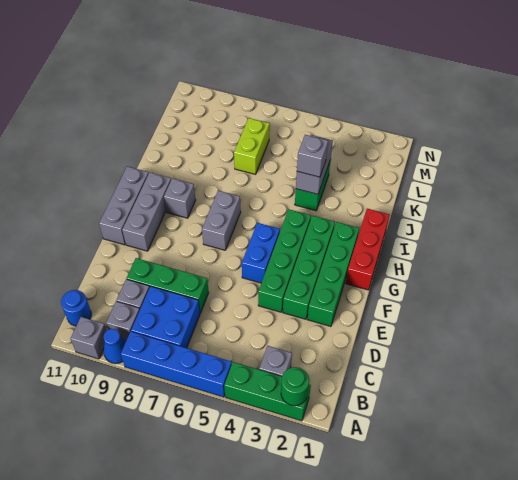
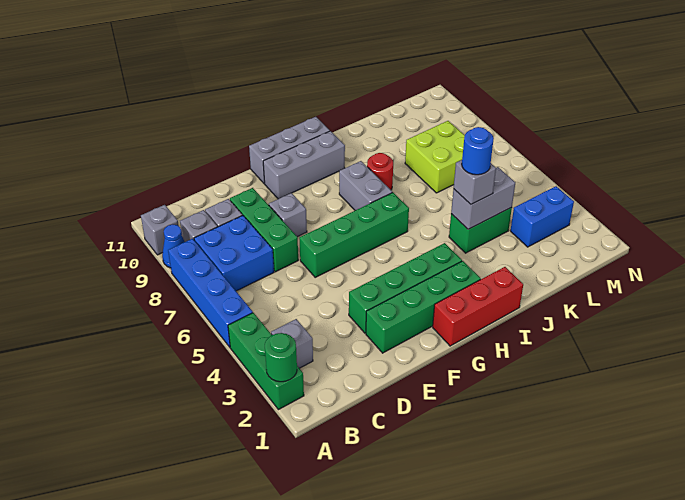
blue round brick B11 level 1 -> blue round brick J4 level 4
green brick E4:H4 level 1 -> green brick E6:H6 level 1
blue brick F5:G5 level 1 -> blue brick L3:M3 level 1
grey brick G7:H7 level 1 -> grey brick H7:H8 level 1
grey brick H9 level 1 -> grey brick E8 level 1
none -> red round brick I8 level 1
lime brick K7:L7 level 1 -> lime brick K7:L8 level 1

